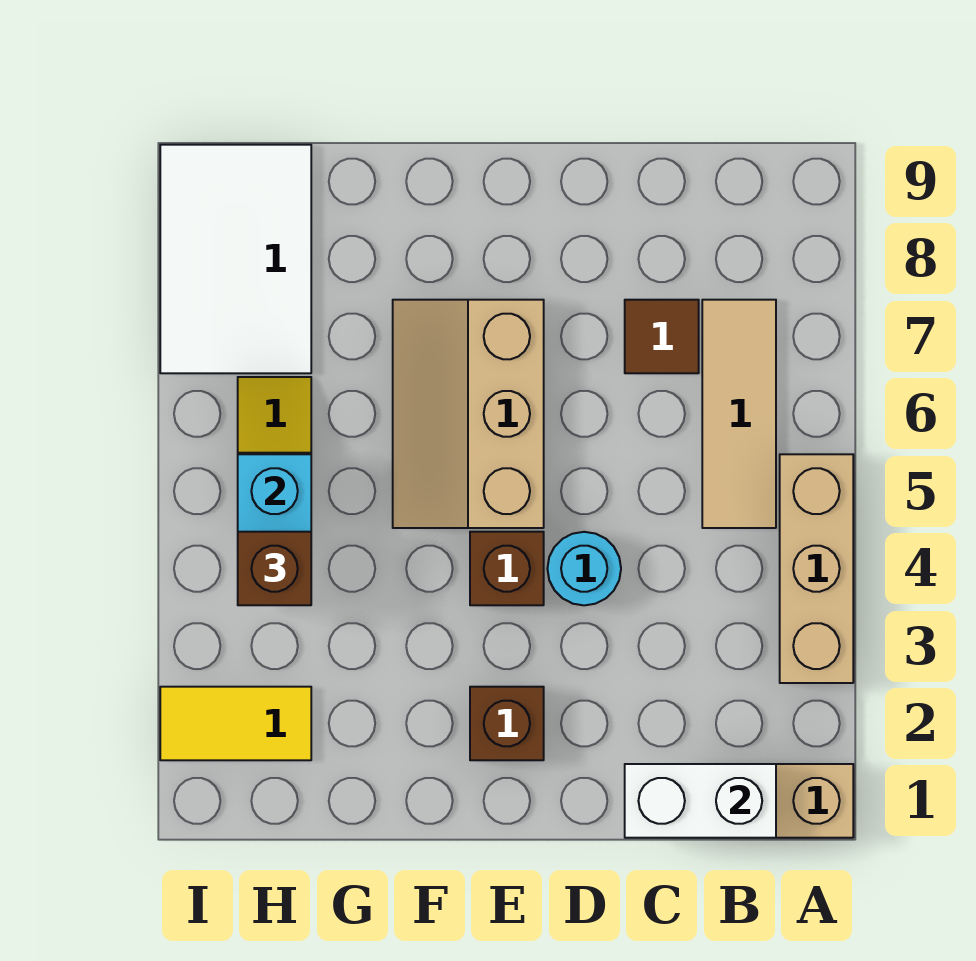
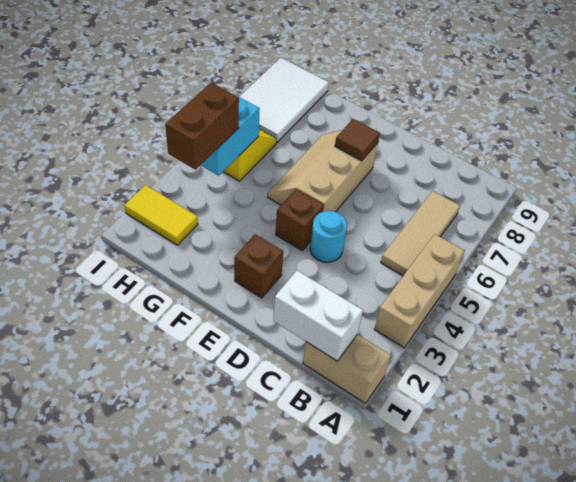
brown tile C7 level 1 -> brown tile E7 level 2
brown brick H4 level 3 -> brown brick H3:H4 level 3

